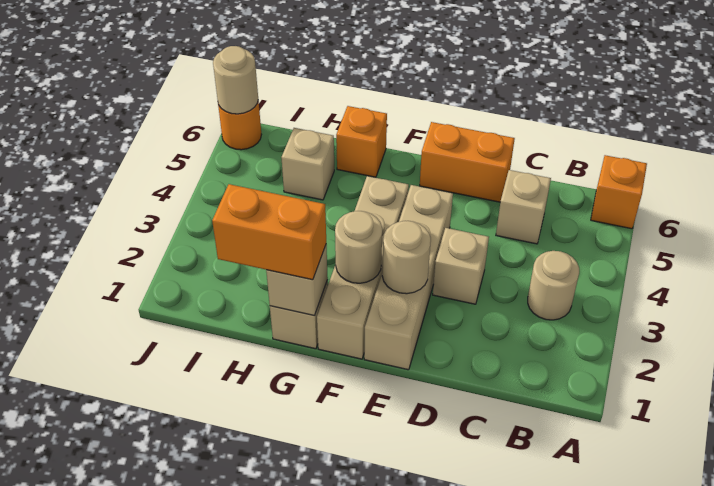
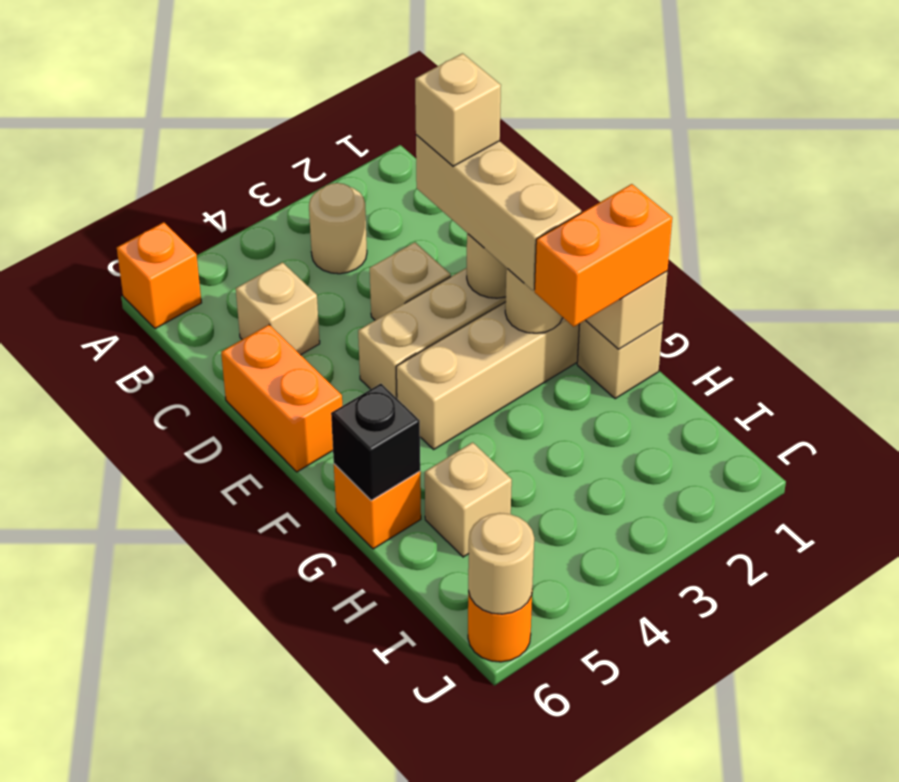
none -> tan brick D2:F2 level 3
none -> tan brick D2 level 4
orange brick G1:H1 level 3 -> orange brick G1:G2 level 3
none -> black brick G6 level 2

